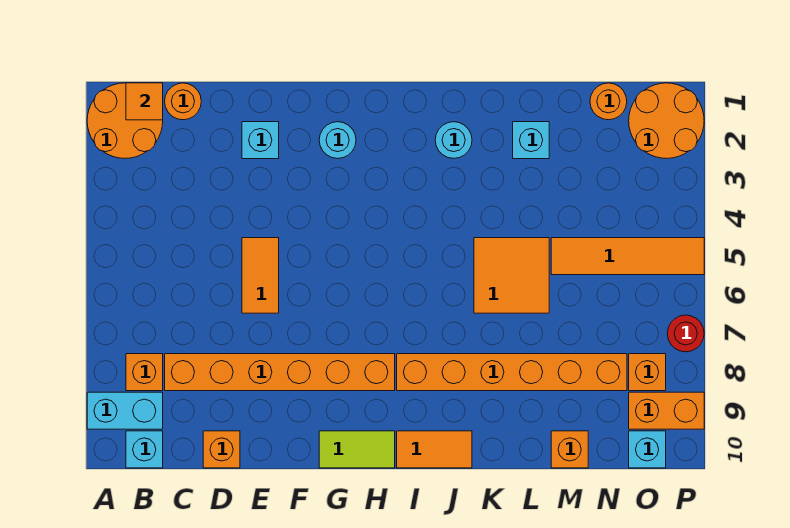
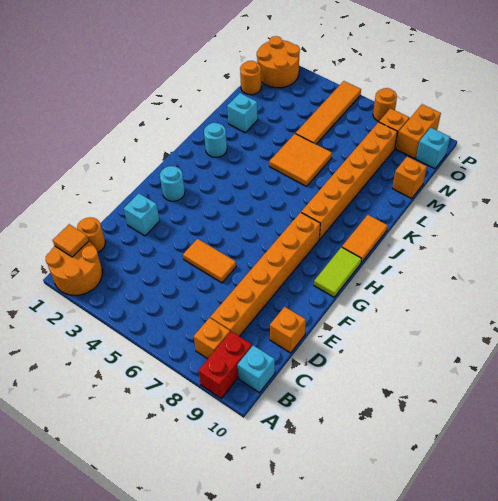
cyan brick A9:B9 level 1 -> red brick A9:B9 level 1
red round brick P7 level 1 -> orange round brick P7 level 1

